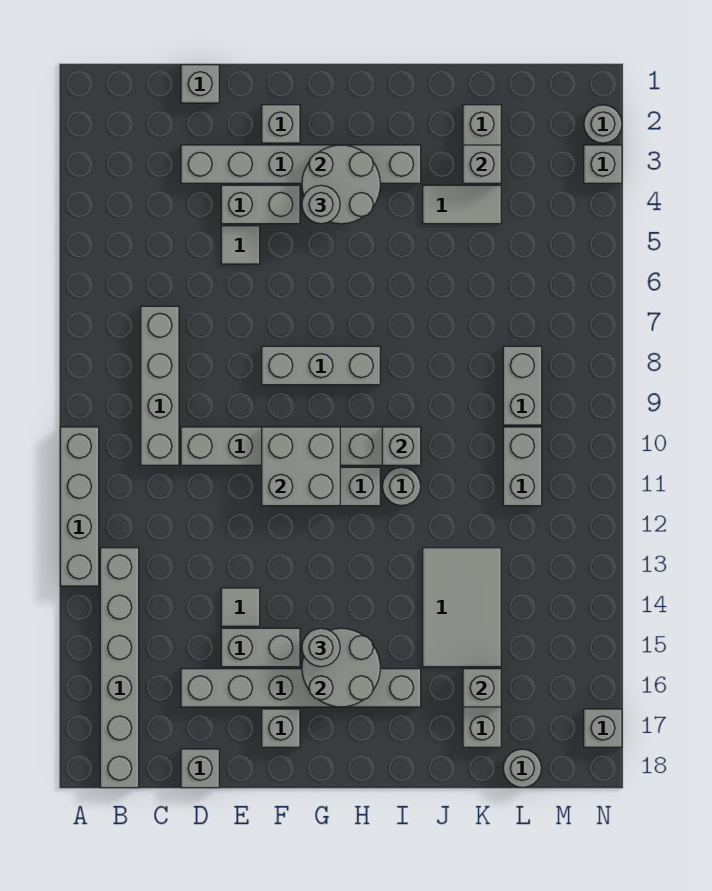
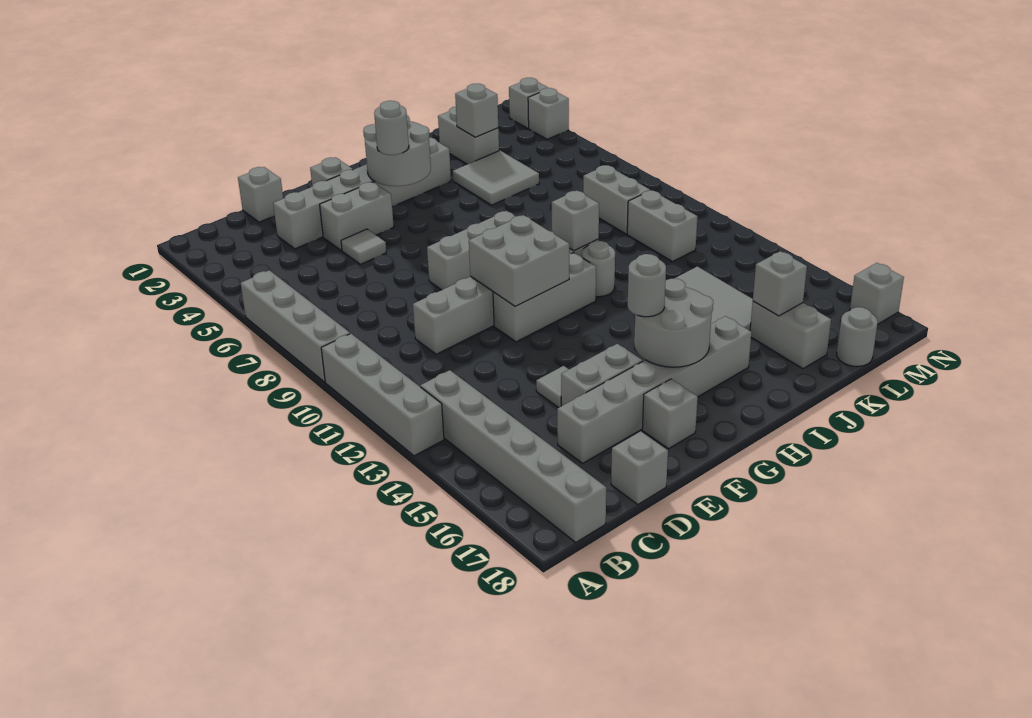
grey brick C7:C10 level 1 -> grey brick A6:A9 level 1
grey tile J4:K4 level 1 -> grey tile J4:K5 level 1
grey round brick N2 level 1 -> grey brick N2 level 1

